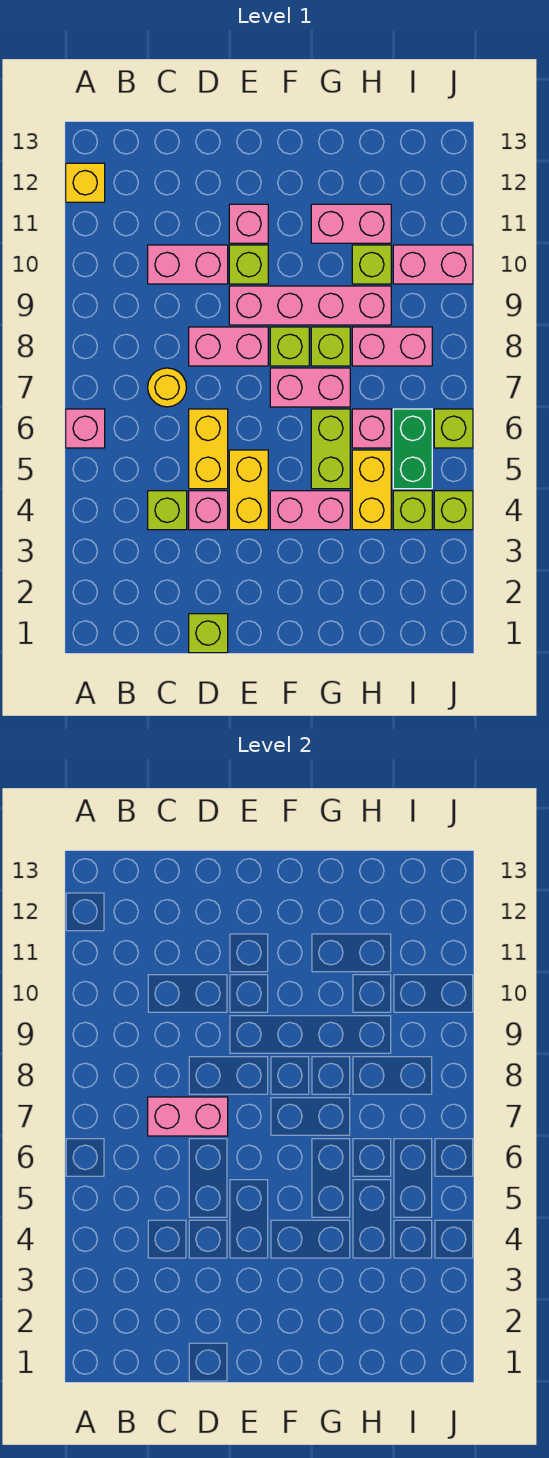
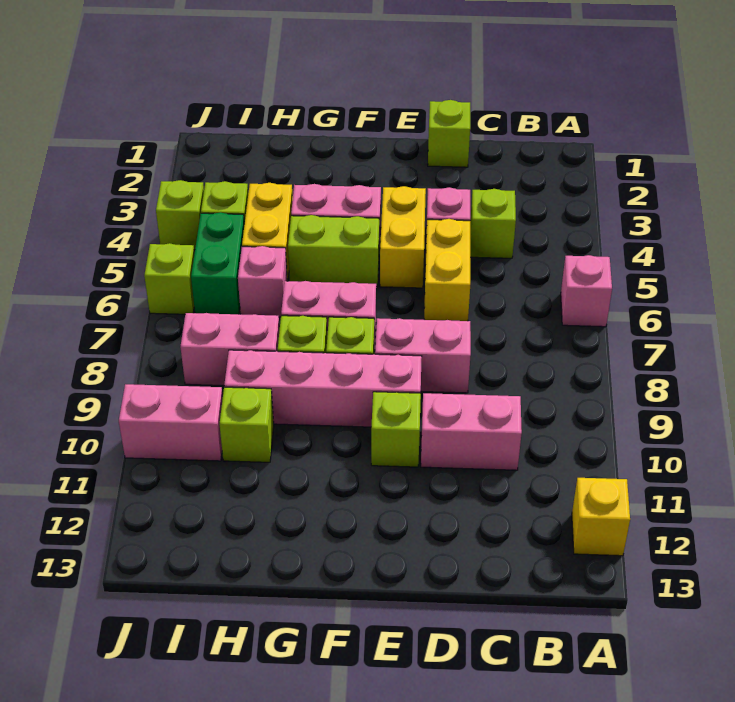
yellow round brick C7 level 1 -> none
pink brick C7:D7 level 2 -> none
pink brick E11 level 1 -> none
lime brick G5:G6 level 1 -> lime brick F5:G5 level 1
pink brick G11:H11 level 1 -> none

